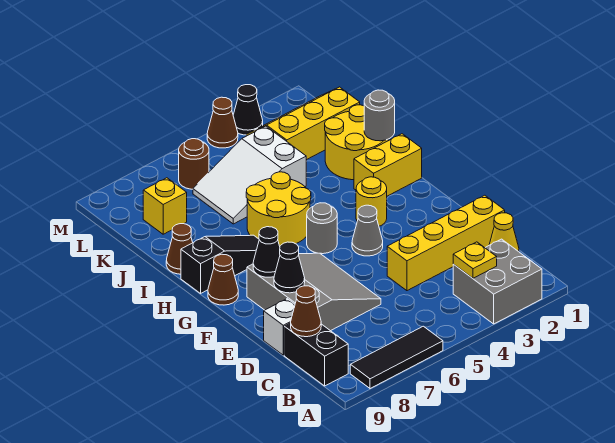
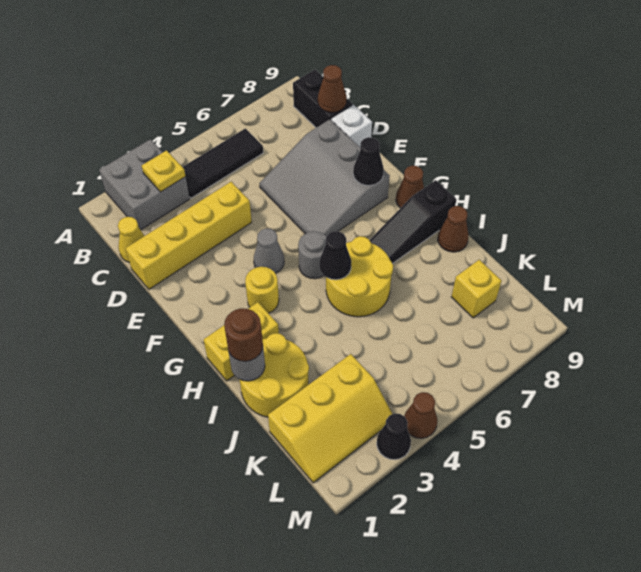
black tile A6:A8 level 1 -> black tile B4:B6 level 1
black cone E8 level 2 -> black cone H5 level 2
white slope J4:K6 level 1 top 4 -> none
brown round brick L6 level 1 -> brown round brick I1 level 3

